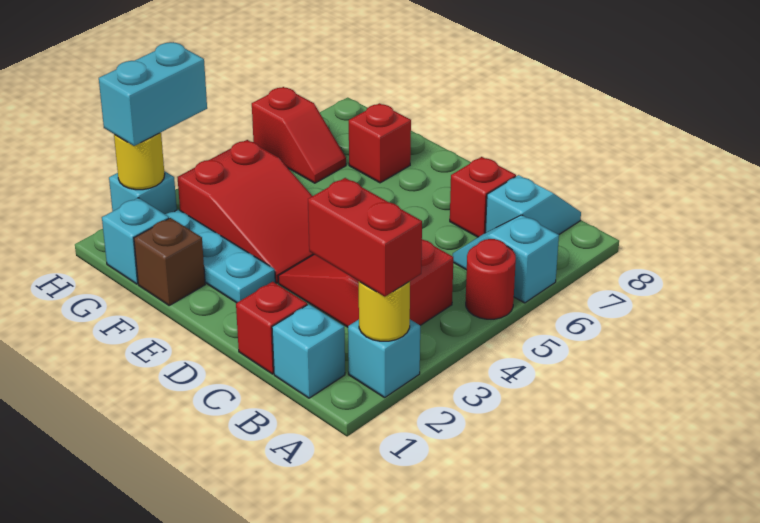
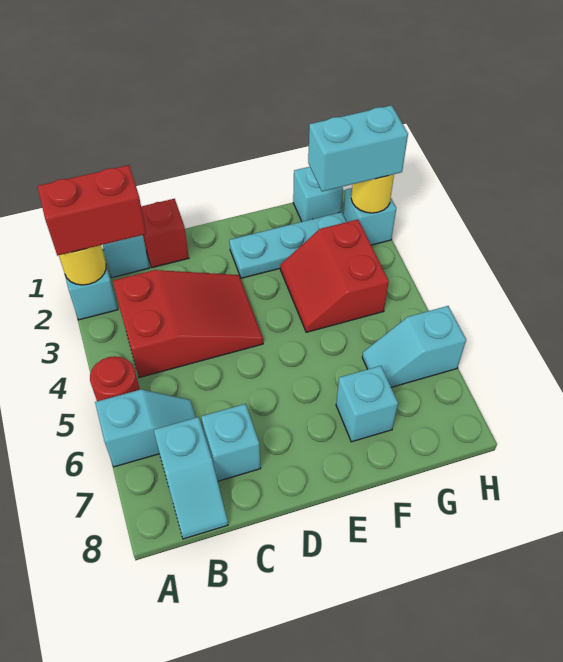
red brick C7 level 1 -> cyan brick C7 level 1
red slope E3:G4 level 1 top G -> red slope F3:G4 level 1 top G
brown brick F1 level 1 -> none
red brick F7 level 1 -> cyan brick F7 level 1
red slope G6:H6 level 1 top H -> cyan slope G6:H6 level 1 top H
cyan brick H2:H3 level 3 -> cyan brick G2:H2 level 3

